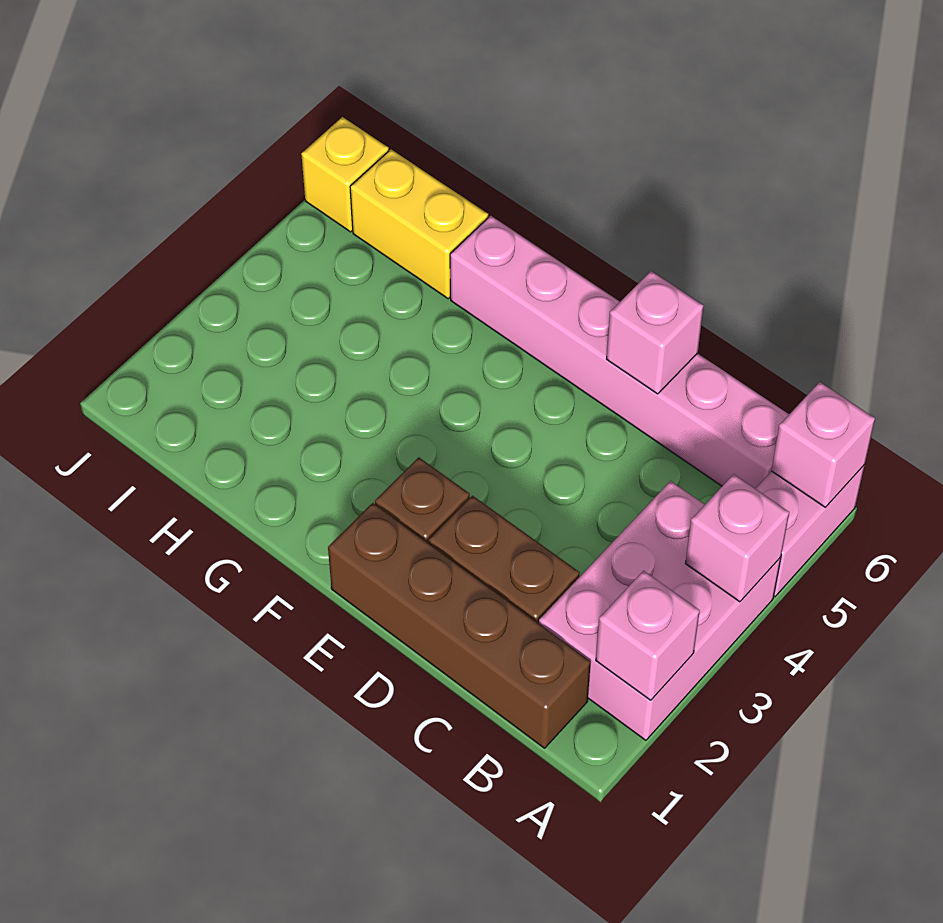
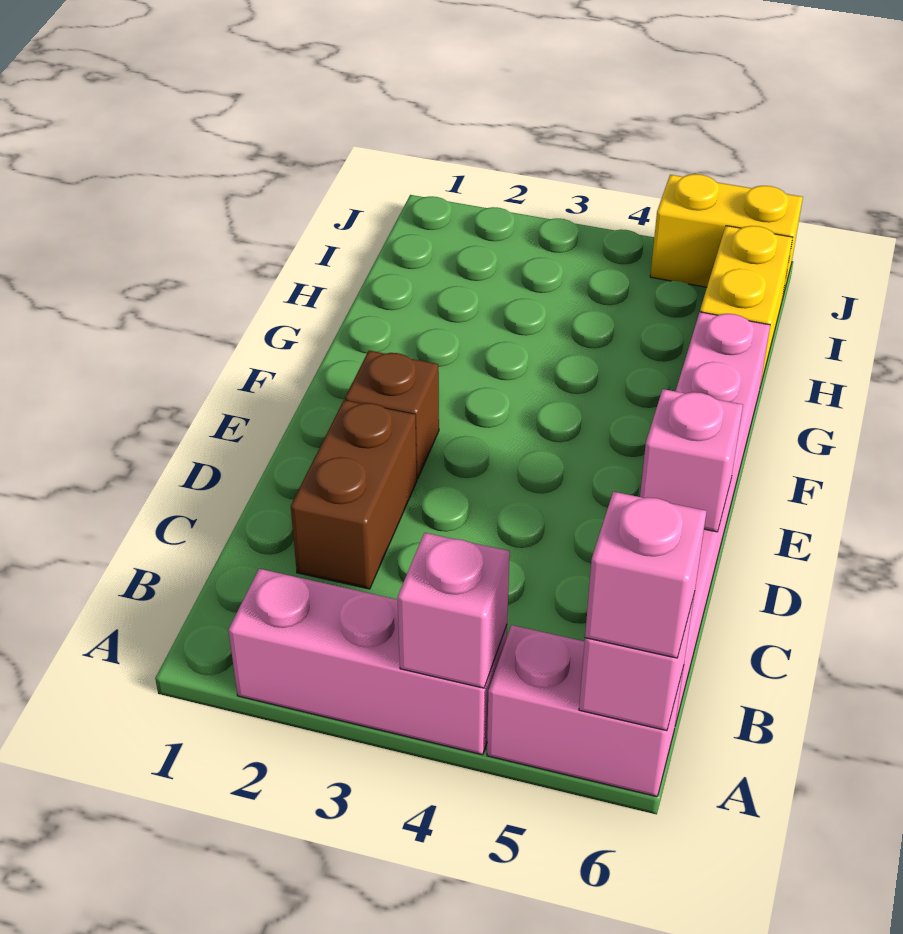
pink brick A2:B4 level 1 -> pink brick A2:A4 level 1
pink brick A2 level 2 -> pink brick A6 level 3
brown brick B1:E1 level 1 -> none
yellow brick J6 level 1 -> yellow brick J5:J6 level 1

